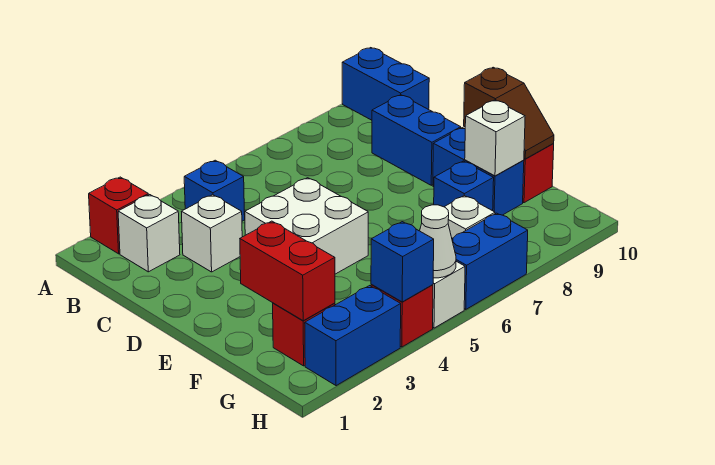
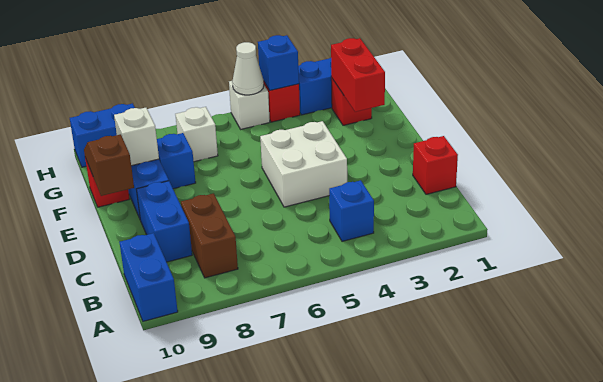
red brick A2 level 1 -> red brick C1 level 1
white brick B2 level 1 -> none
none -> brown brick B8:C8 level 1
white brick C3 level 1 -> none
blue brick H6:H7 level 1 -> blue brick H9:H10 level 1

